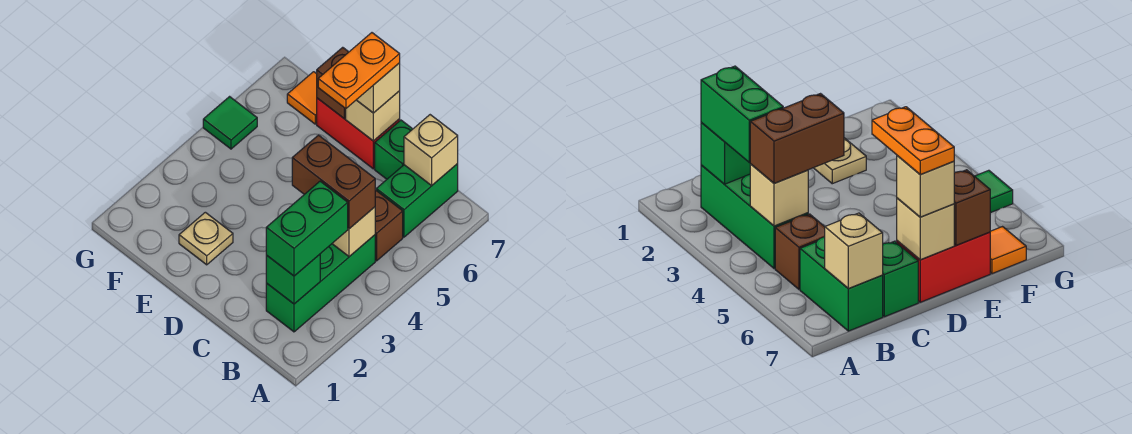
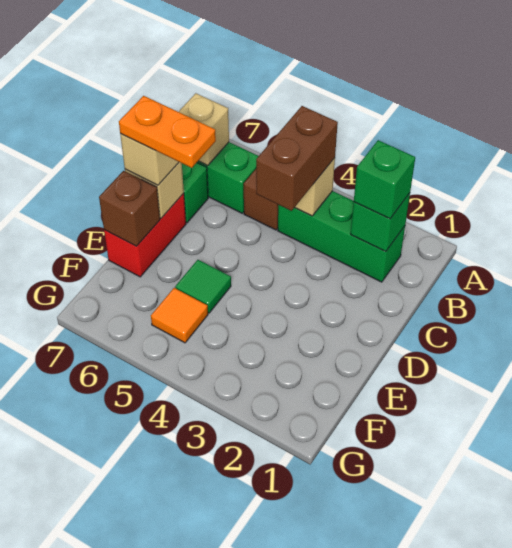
green brick B2:B3 level 3 -> green brick B2 level 3
tan plate E2 level 1 -> none
orange tile F7 level 1 -> orange tile F5 level 1
green tile G5 level 1 -> green tile E5 level 1

